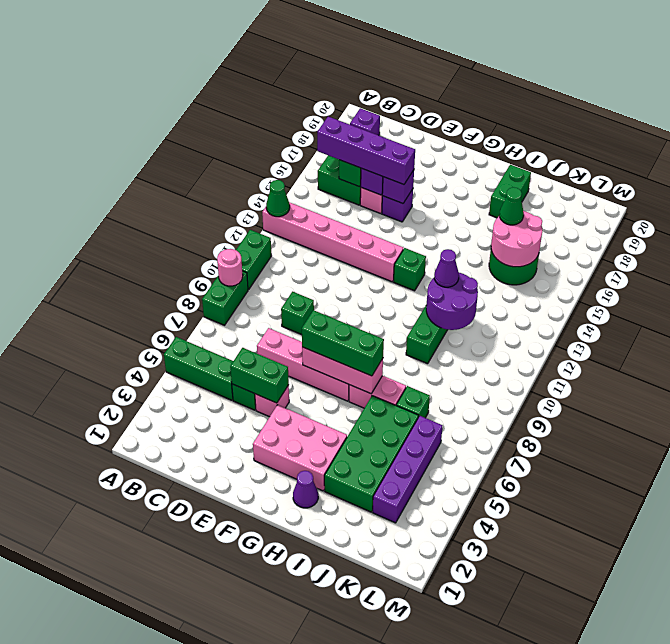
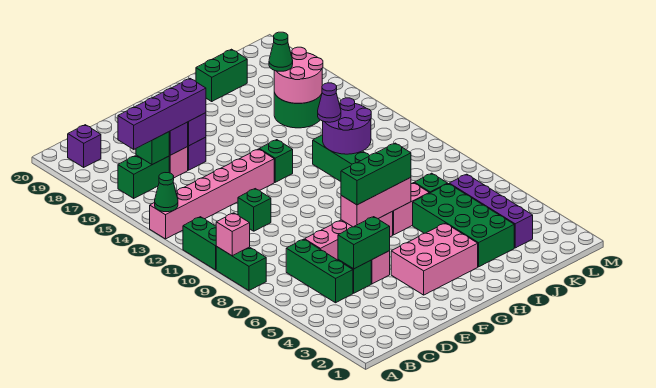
green brick A5:C5 level 1 -> green brick C5:C7 level 1
pink round brick A9 level 2 -> pink brick A9 level 2
green brick D9 level 1 -> green brick D11 level 1
purple cone H2 level 1 -> none
green brick I18:I19 level 1 -> green brick I19:J19 level 1

